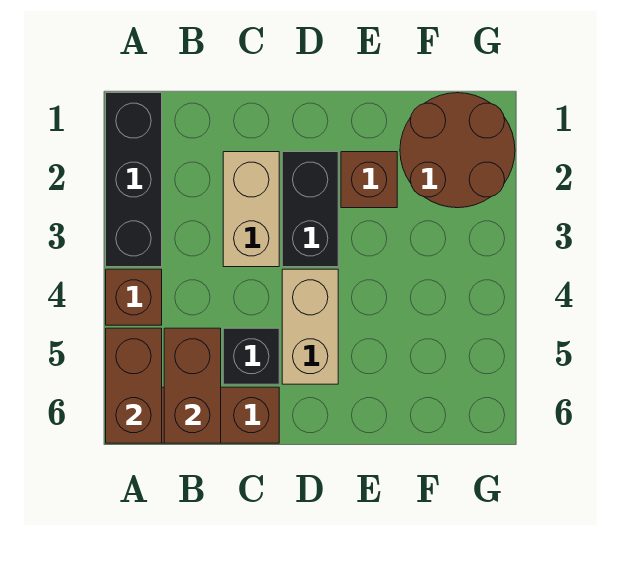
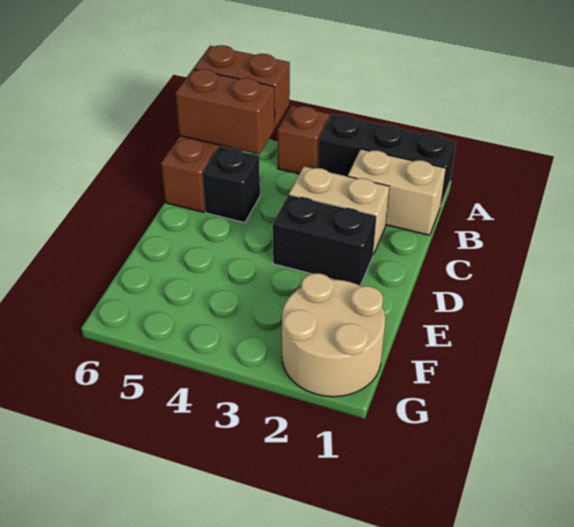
tan brick D4:D5 level 1 -> tan brick B1:B2 level 1
brown brick E2 level 1 -> none
brown round brick F1:G2 level 1 -> tan round brick F1:G2 level 1

